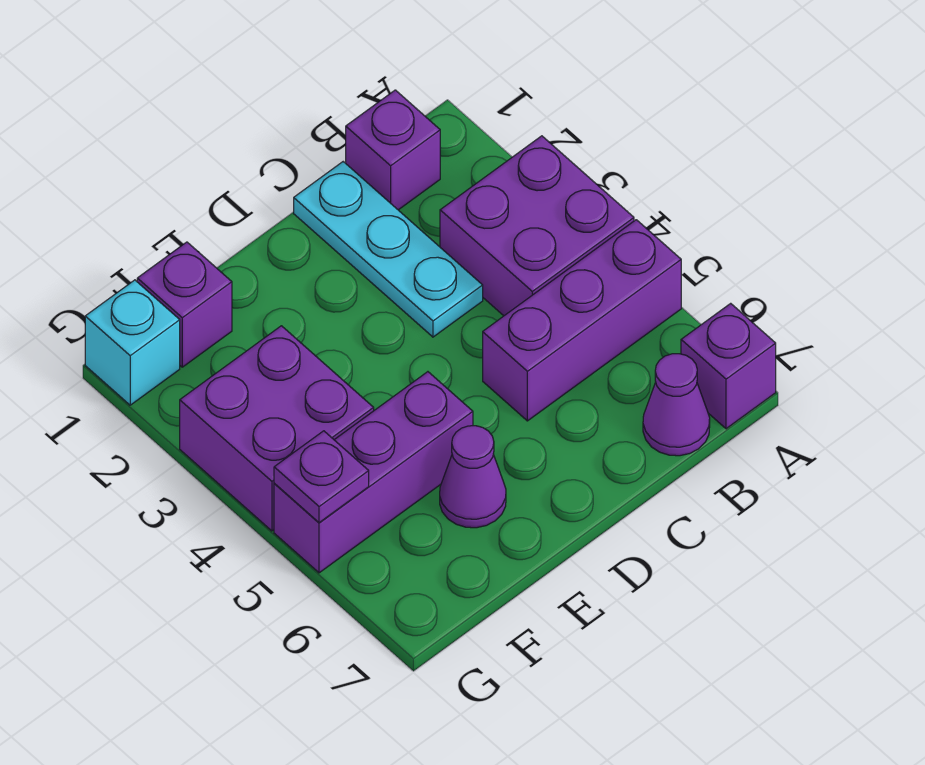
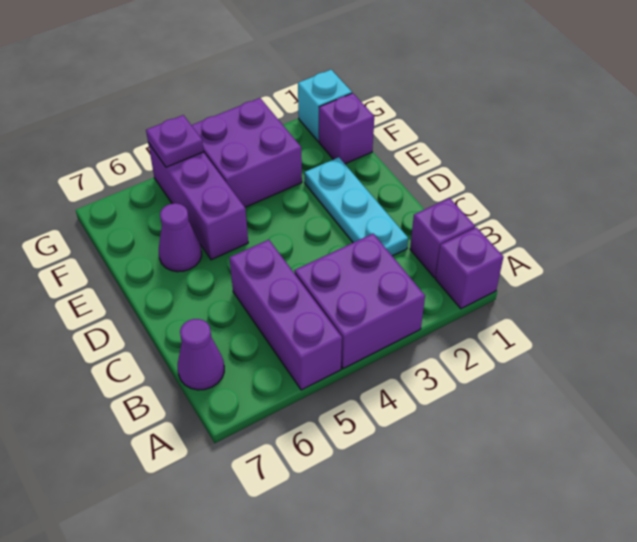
purple brick A7 level 1 -> purple brick A1 level 1
cyan plate C1:C3 level 1 -> cyan plate C2:E2 level 1

